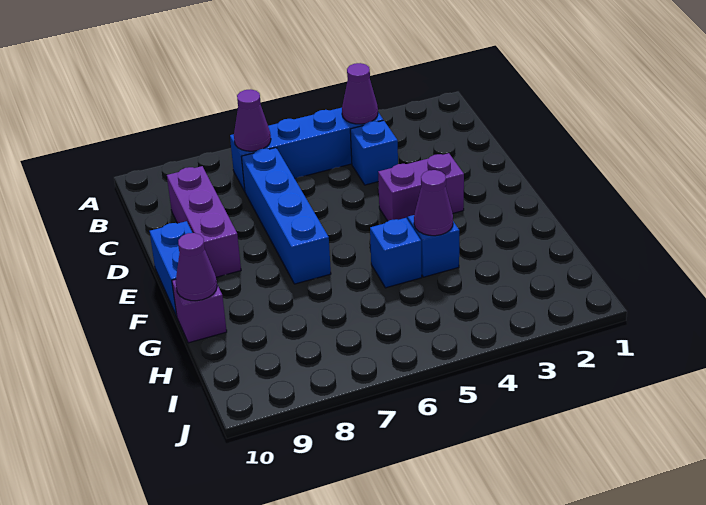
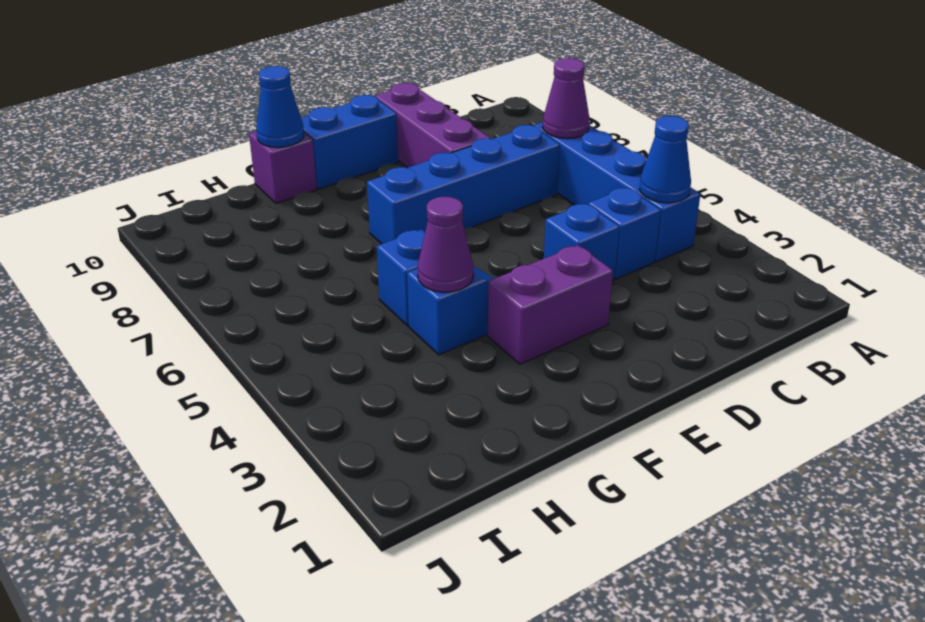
purple cone B4 level 2 -> blue cone B4 level 2
purple brick C9:E9 level 1 -> purple brick D8:D10 level 1
none -> blue brick D4 level 1
purple brick E3:E4 level 1 -> purple brick E3:F3 level 1
purple cone G10 level 2 -> blue cone G10 level 2

